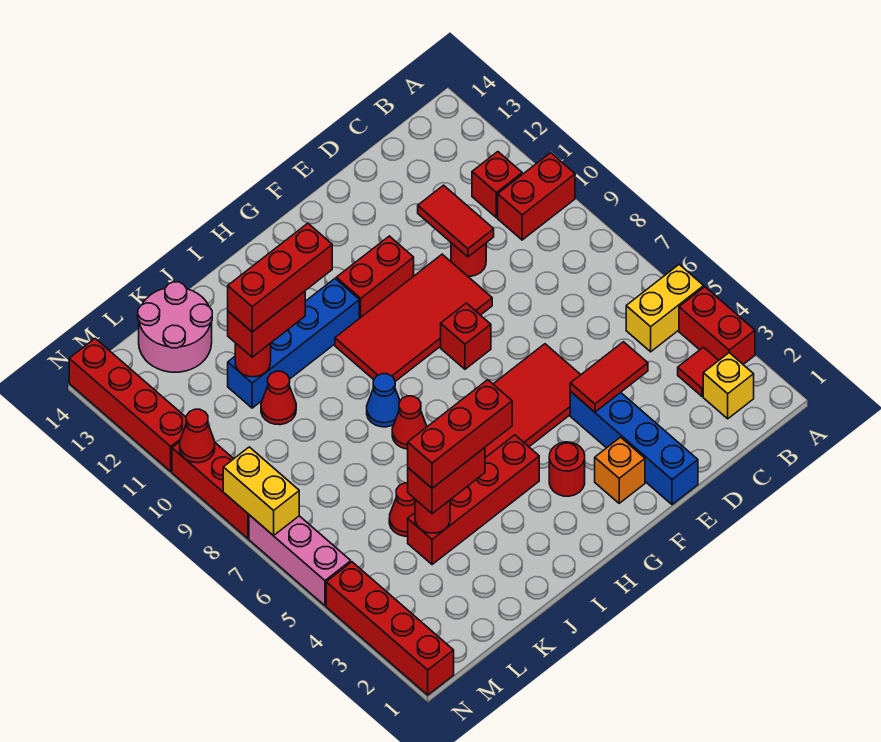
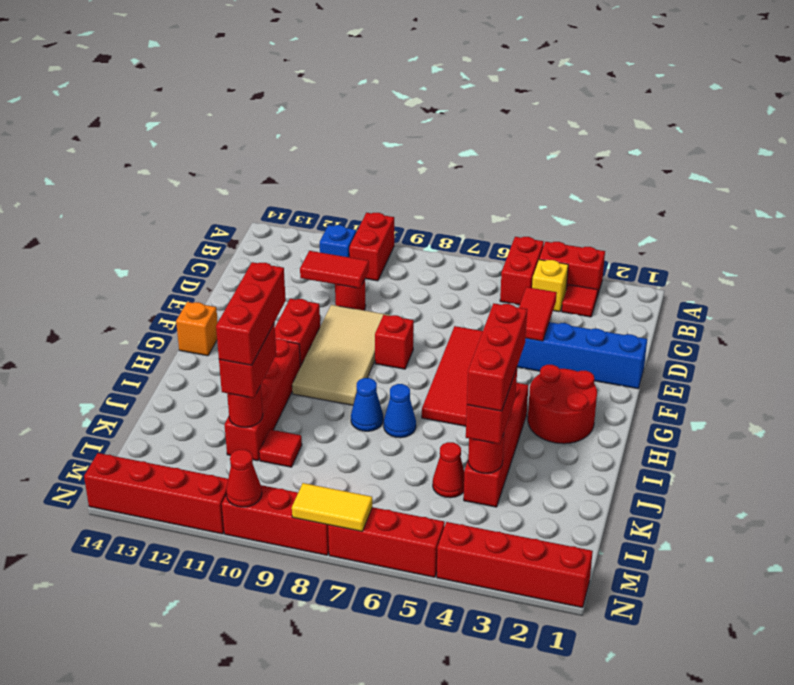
yellow brick A5:B5 level 1 -> red brick A5:B5 level 1
yellow brick B2 level 1 -> yellow brick B4 level 1
red brick B11 level 1 -> blue brick B11 level 1
red tile E9:H10 level 1 -> tan tile E9:H10 level 1
orange brick F2 level 1 -> orange brick G14 level 1
red round brick G3 level 1 -> red round brick G2:H3 level 1
blue brick H11:K11 level 1 -> red brick H11:K11 level 1
red cone I7 level 1 -> blue cone I7 level 1
red cone K10 level 1 -> red tile K10 level 1
pink round brick K13:L14 level 1 -> none
pink brick N5:N7 level 1 -> red brick N5:N7 level 1
yellow brick N7:N8 level 2 -> yellow tile N7:N8 level 2

